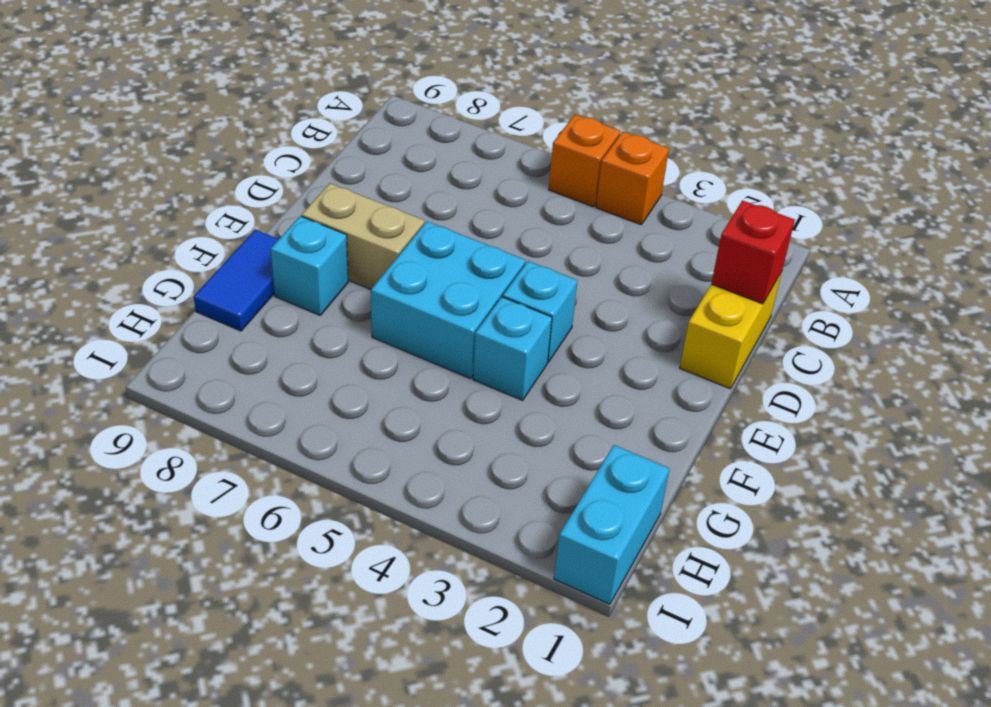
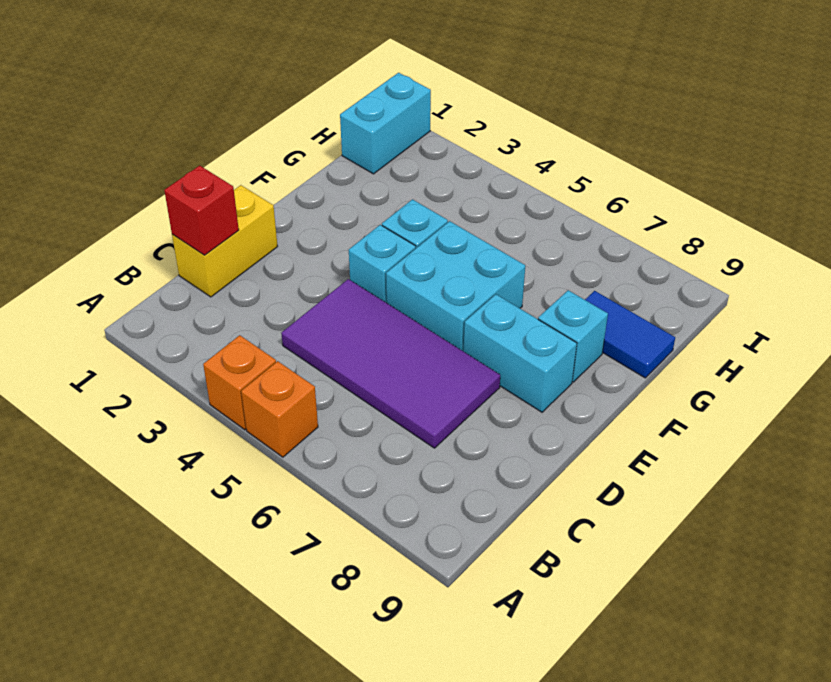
none -> purple tile C4:D7 level 1
tan brick E7:E8 level 1 -> cyan brick E7:E8 level 1
blue tile F9:G9 level 1 -> blue tile G8:G9 level 1

